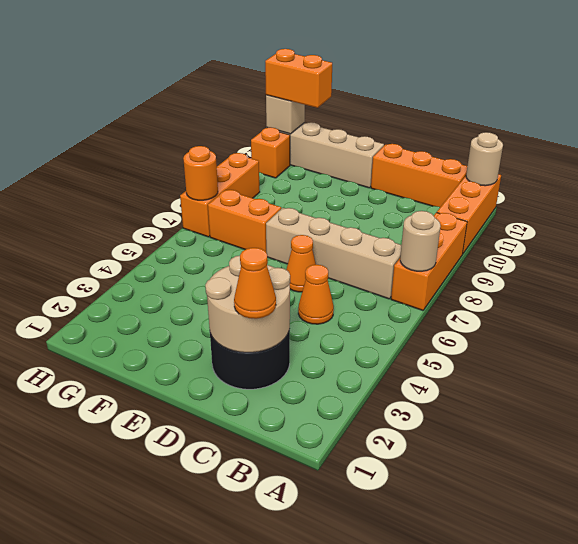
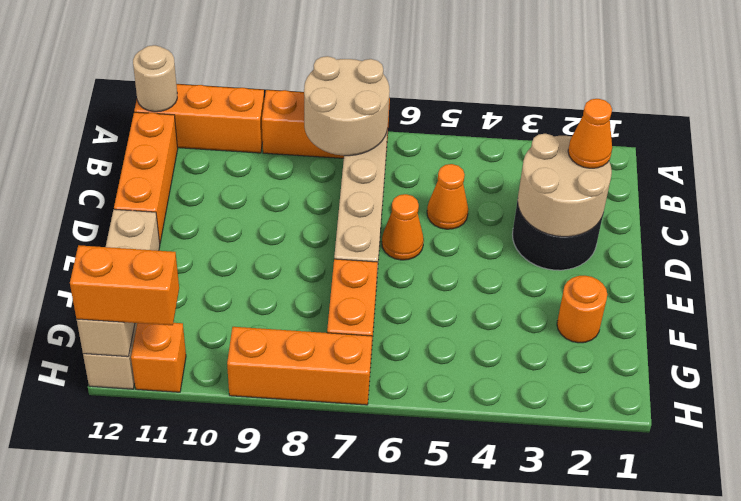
tan round brick A7 level 2 -> tan round brick A7:B8 level 2
orange brick G12:H12 level 3 -> orange brick H11:H12 level 3
orange round brick H7 level 2 -> orange round brick F2 level 1

